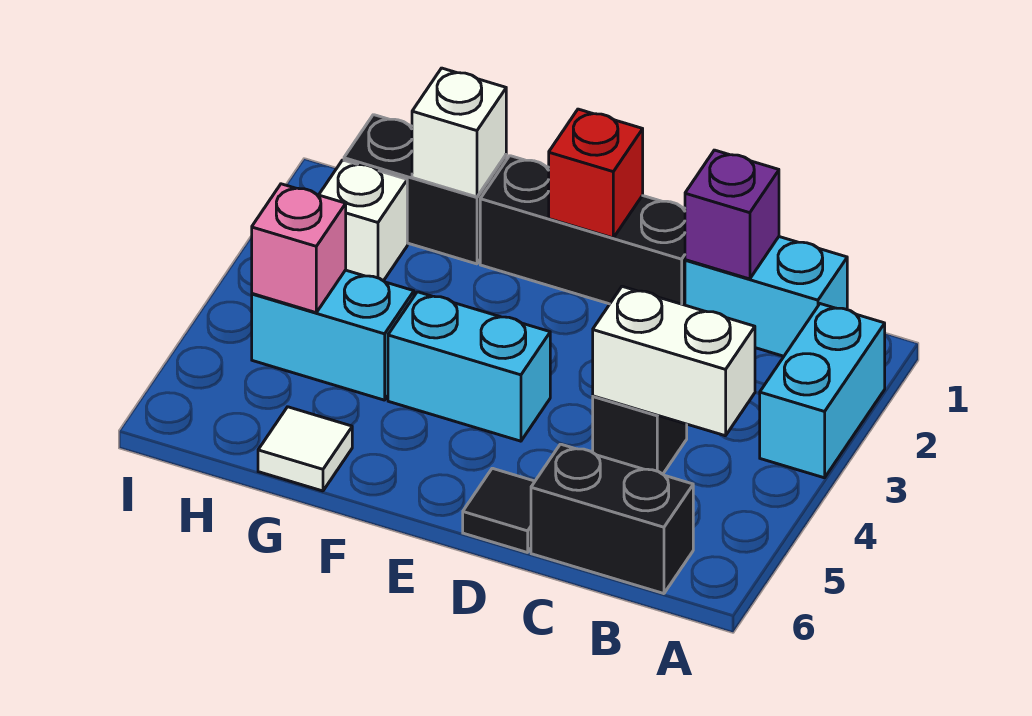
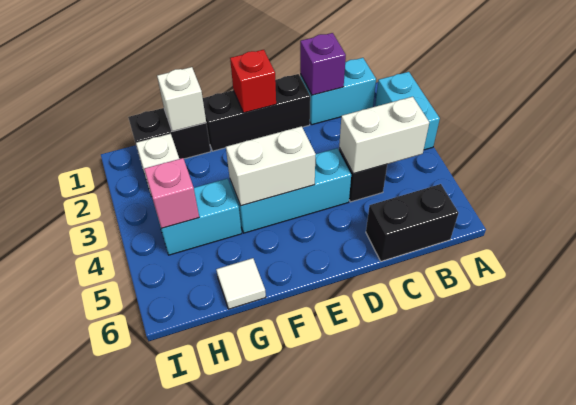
black tile D6 level 1 -> none
cyan brick E4:F4 level 1 -> cyan brick D4:F4 level 1
none -> white brick E4:F4 level 2

